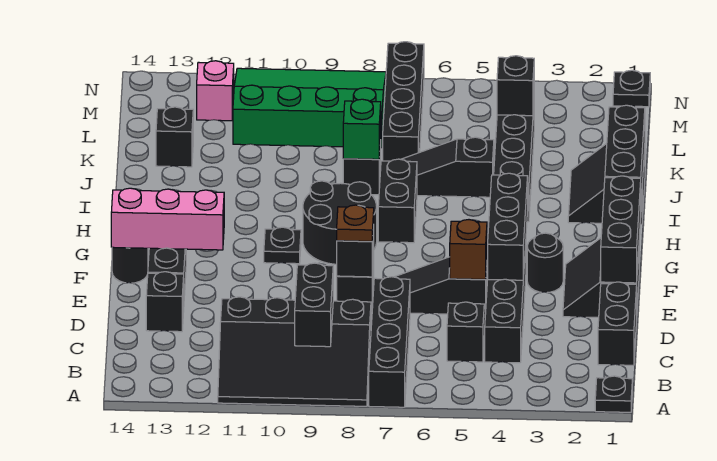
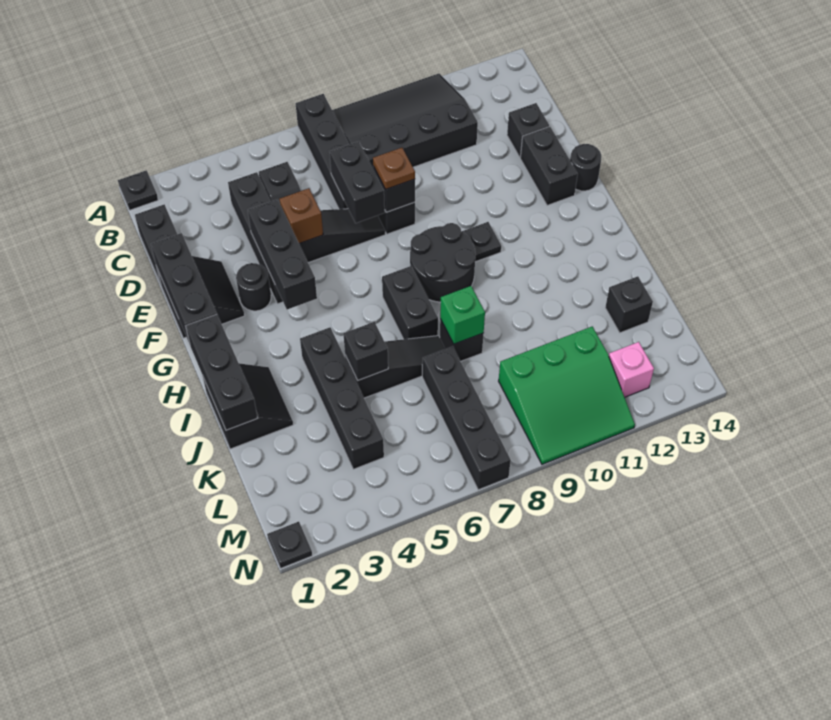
black brick B9:C9 level 2 -> black brick D7:E7 level 2
pink brick F12:F14 level 2 -> none
black brick L4 level 2 -> black brick J5 level 2
green slope L8:N11 level 1 top L -> green slope L9:N11 level 1 top L

